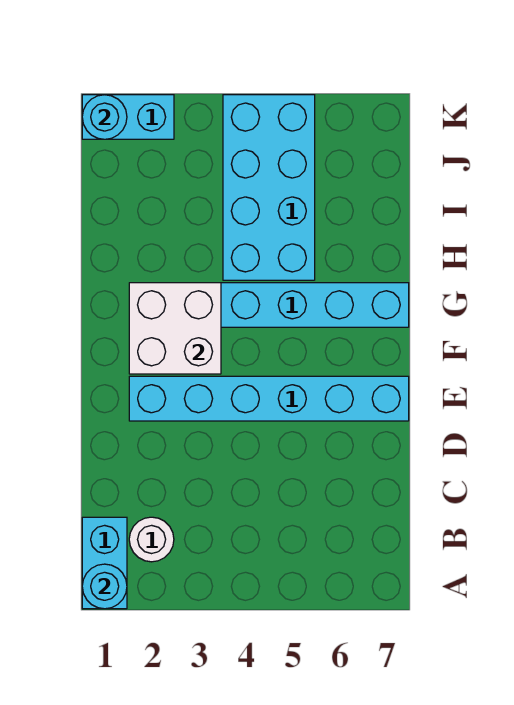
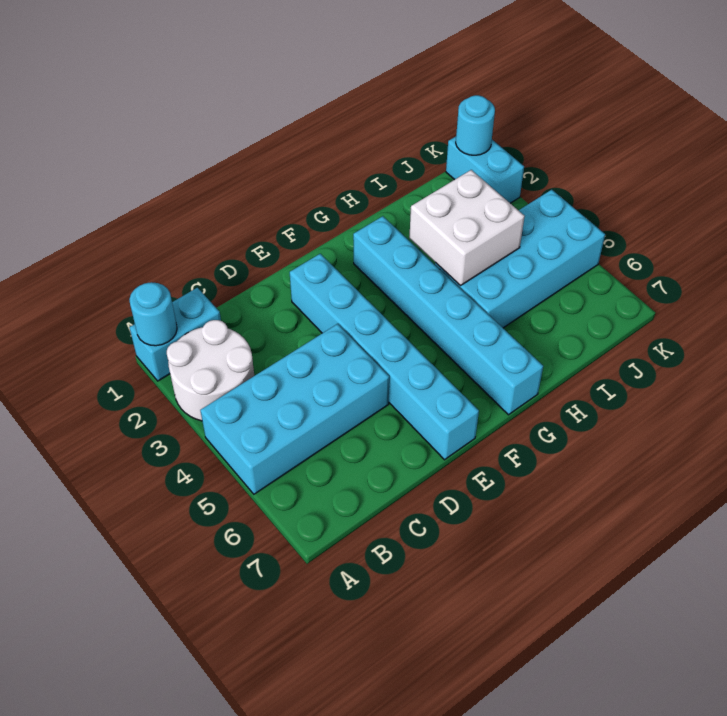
none -> cyan brick A4:D5 level 1
white round brick B2 level 1 -> white round brick A2:B3 level 1
white brick F2:G3 level 2 -> white brick H3:I4 level 2

